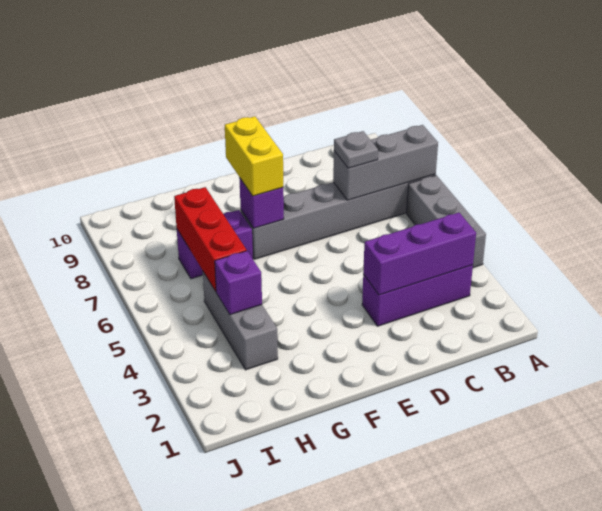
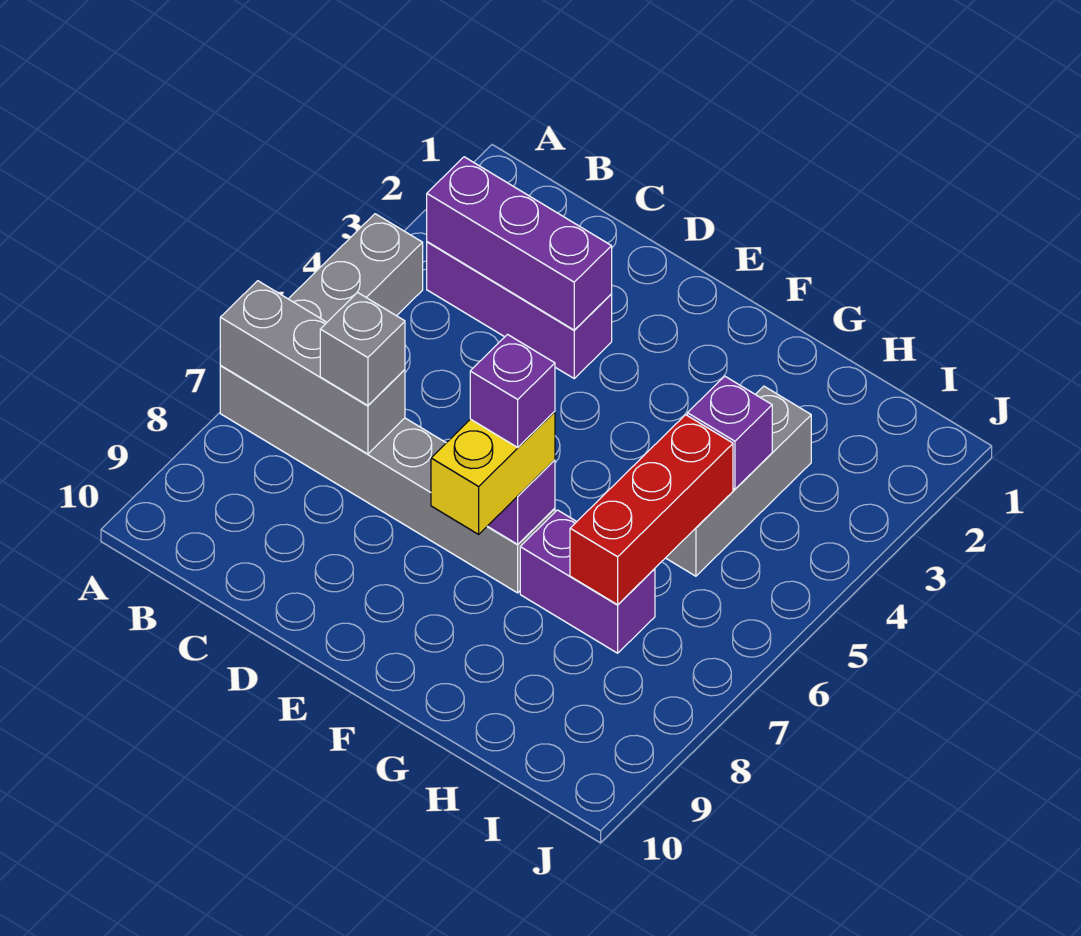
grey plate C7 level 3 -> grey brick C7 level 3
none -> purple brick F7 level 4

